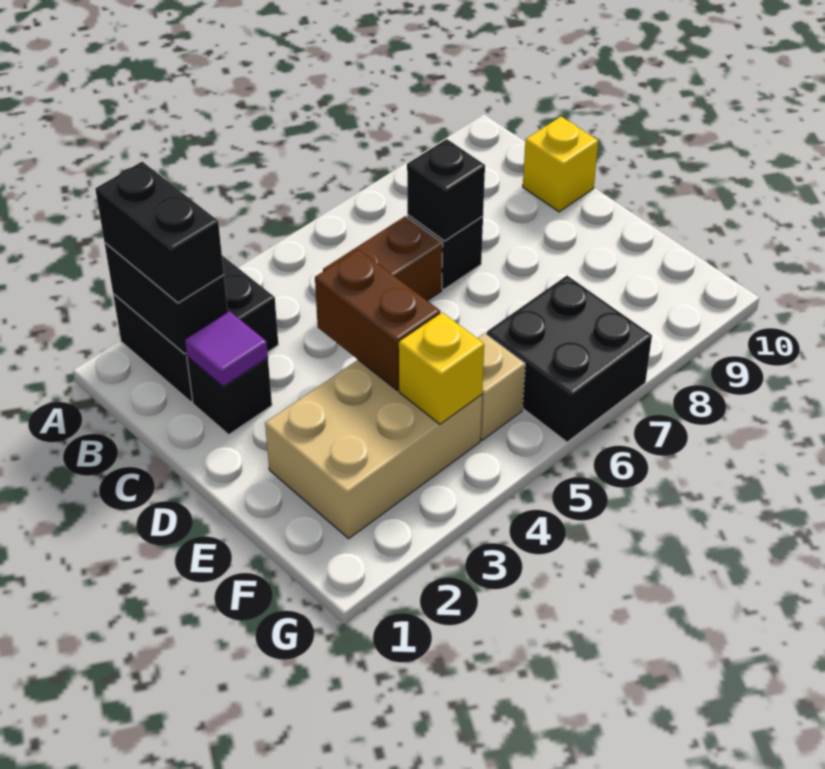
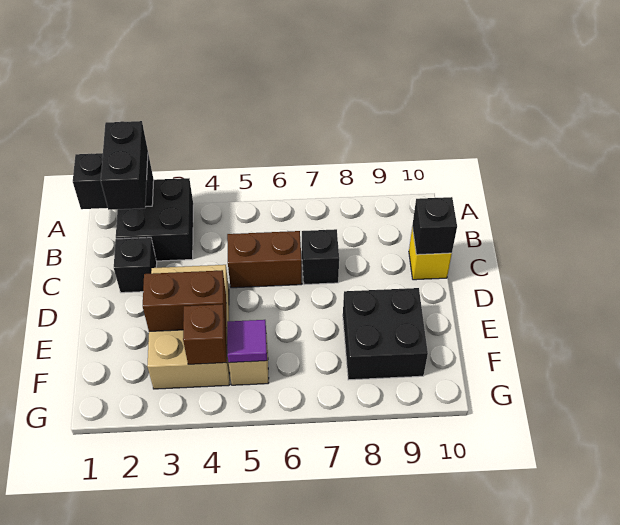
black brick A2:B2 level 2 -> black brick A1:A2 level 2
purple tile C2 level 2 -> purple tile F5 level 2
black brick C7 level 2 -> black brick C10 level 2
brown brick D4:E4 level 2 -> brown brick E3:E4 level 2
tan brick E2:F4 level 1 -> tan brick D3:F4 level 1
yellow brick F4 level 2 -> brown brick F4 level 2
black brick F6:G7 level 1 -> black brick E8:F9 level 1

